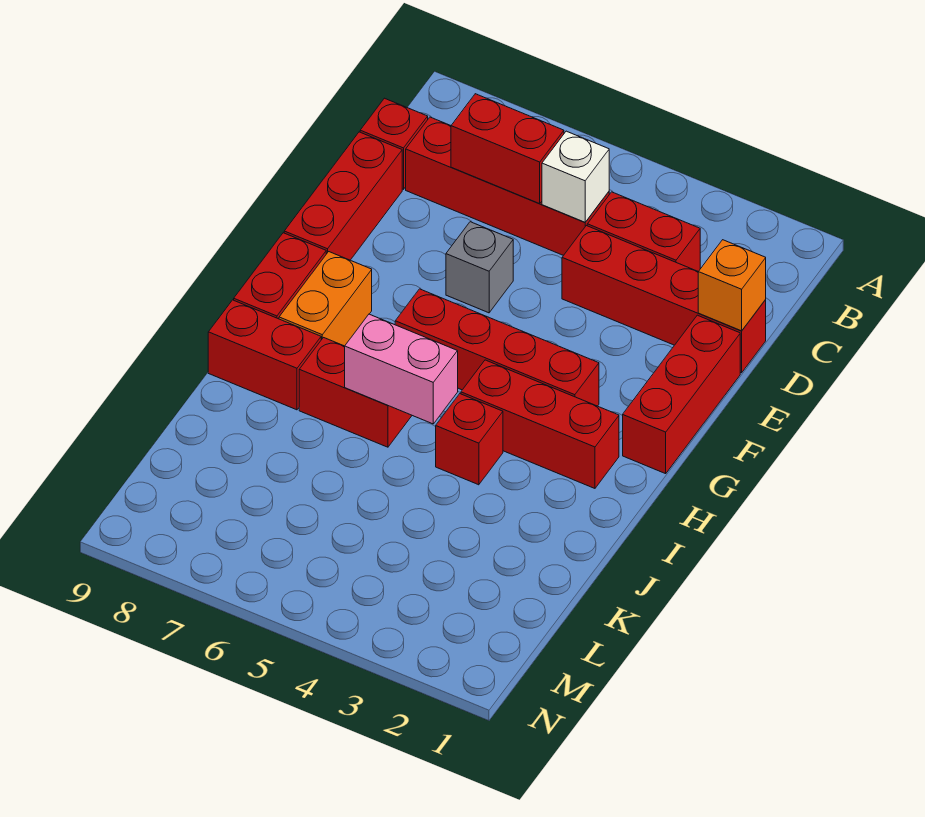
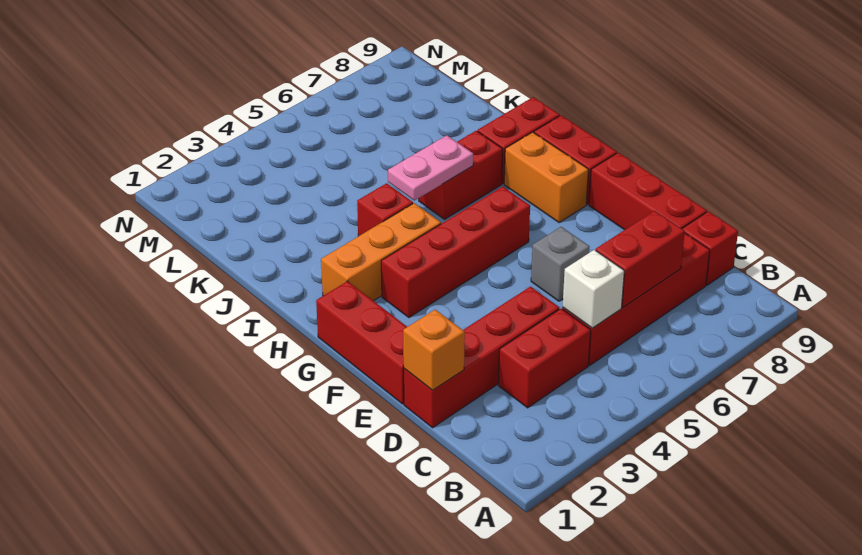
red brick H2:H4 level 1 -> orange brick H2:H4 level 1
pink brick I5:I6 level 2 -> pink plate I5:I6 level 2

